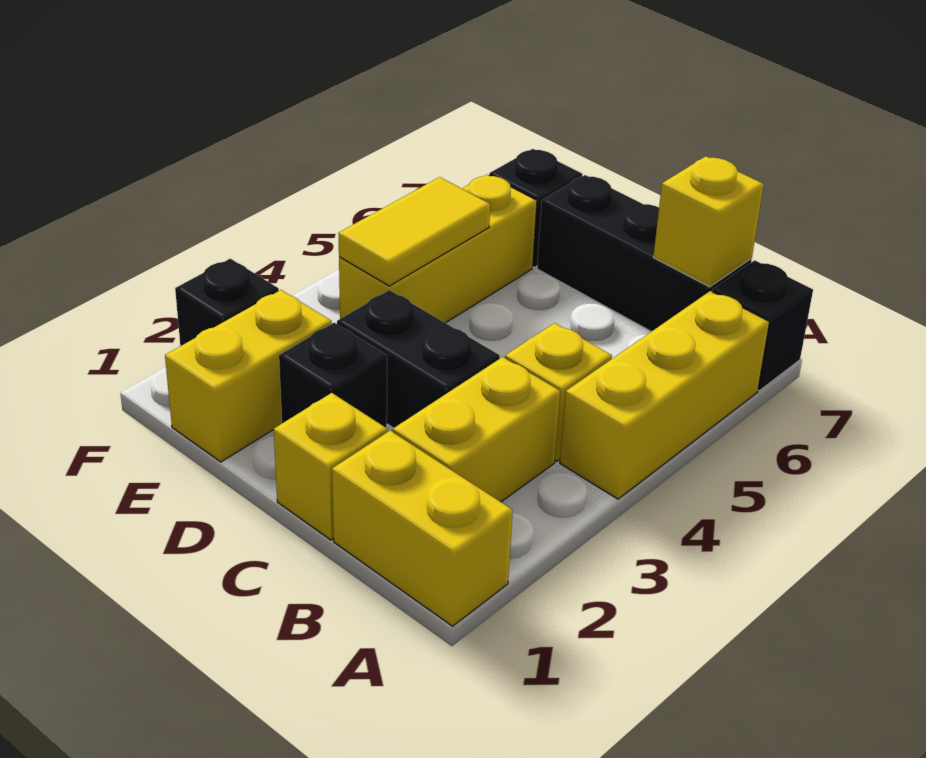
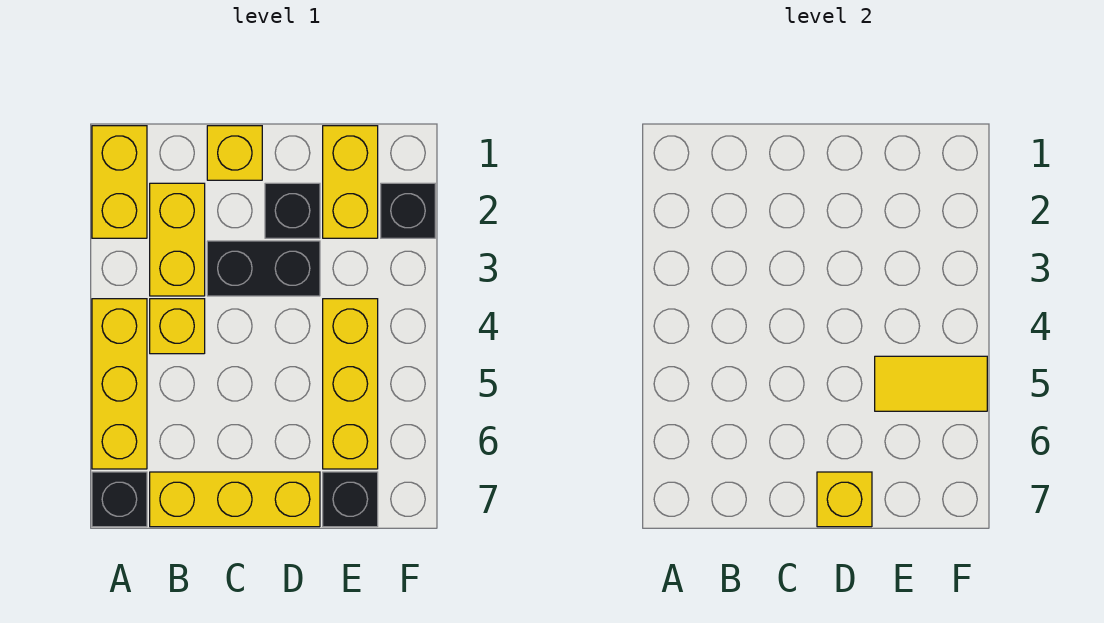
yellow brick A1:B1 level 1 -> yellow brick A1:A2 level 1
black brick B7:D7 level 1 -> yellow brick B7:D7 level 1
yellow brick B7 level 2 -> yellow brick D7 level 2
yellow tile E4:E5 level 2 -> yellow tile E5:F5 level 2

